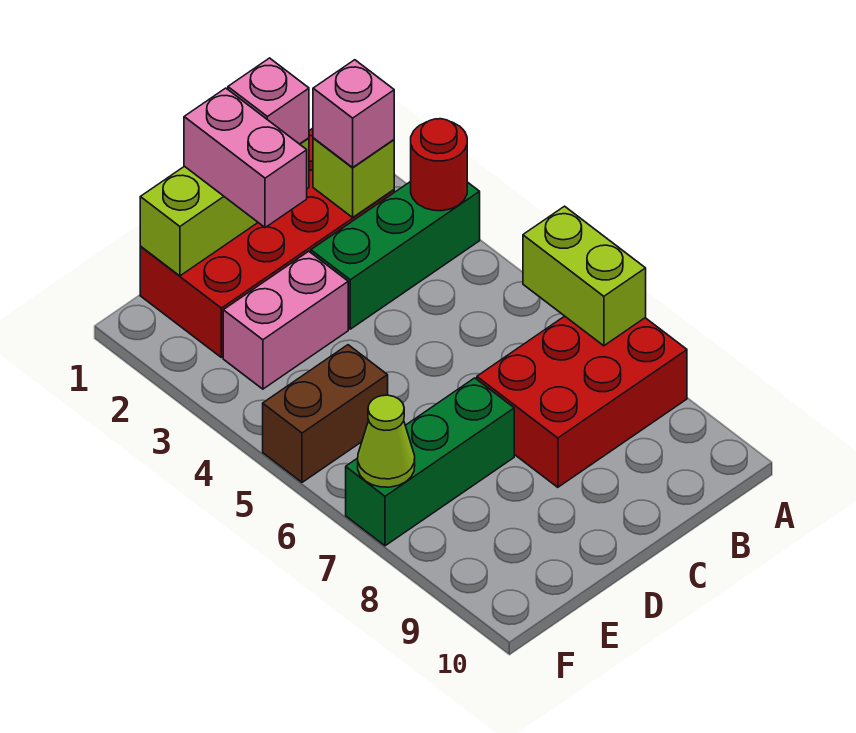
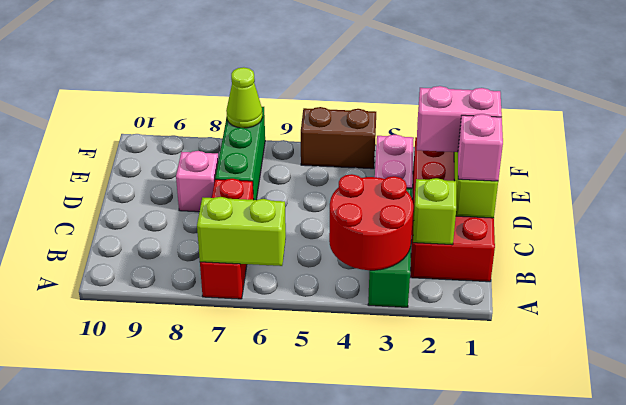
red round brick A3 level 2 -> red round brick A3:B4 level 2
red brick A7:C8 level 1 -> red brick A7:C7 level 1
pink brick B2 level 3 -> pink brick D8 level 1
brown brick E5:F5 level 1 -> brown brick F4:F5 level 1

